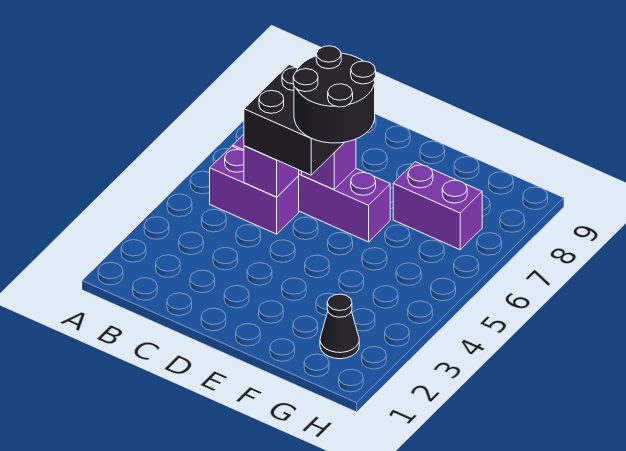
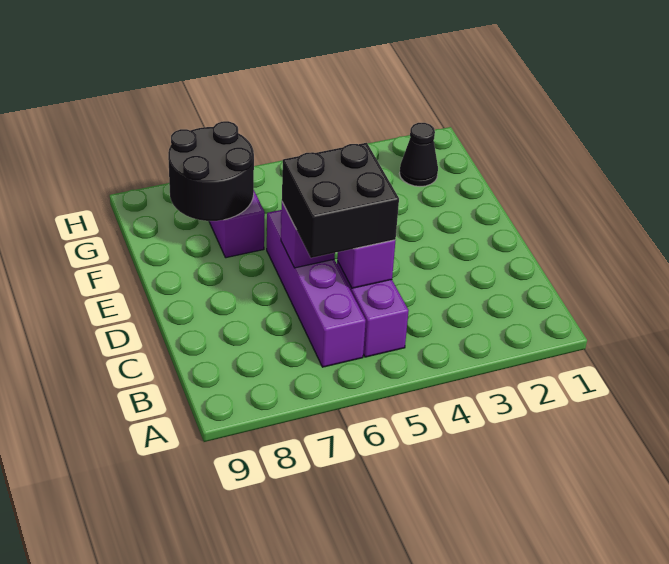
black round brick D5:E6 level 4 -> black round brick F7:G8 level 2

